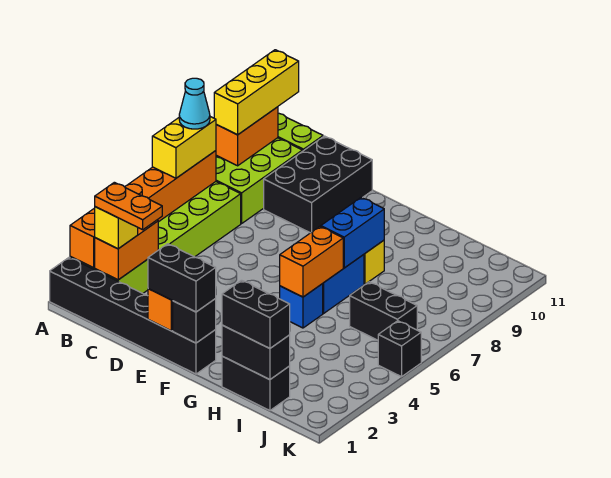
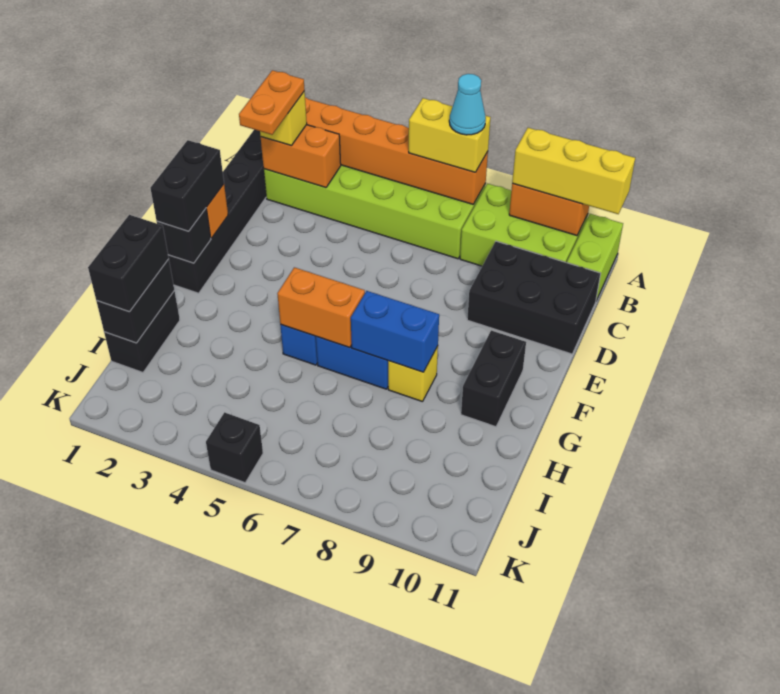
black brick I6:J6 level 1 -> black brick F10:G10 level 1

